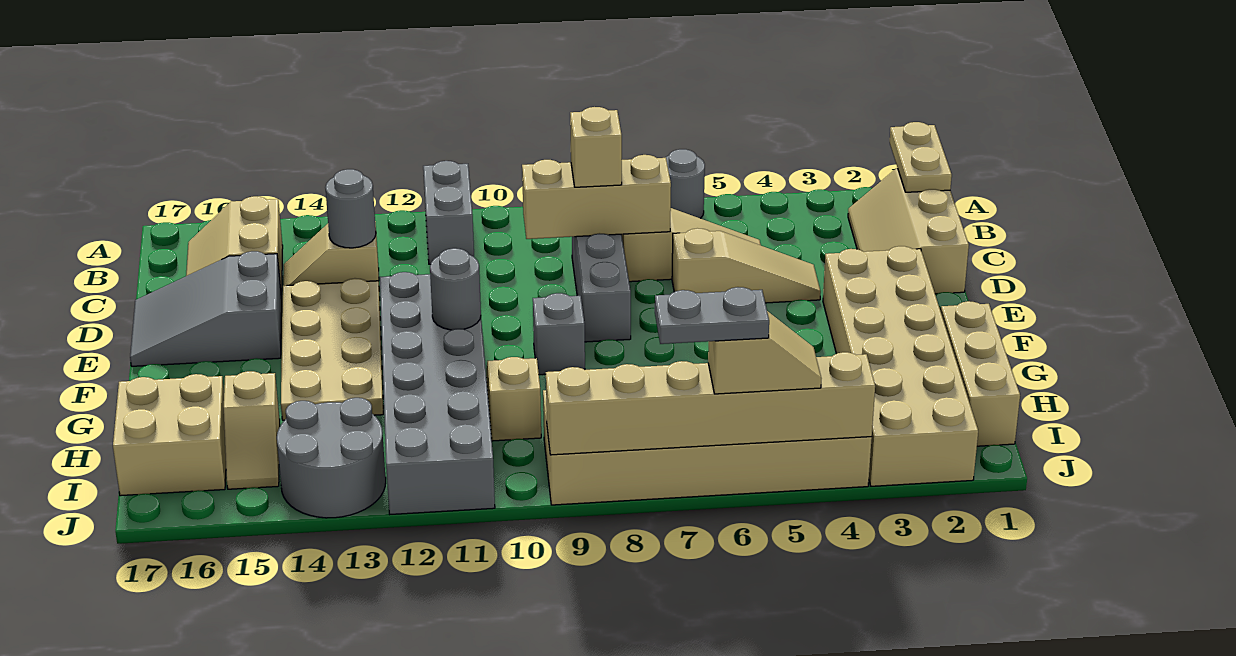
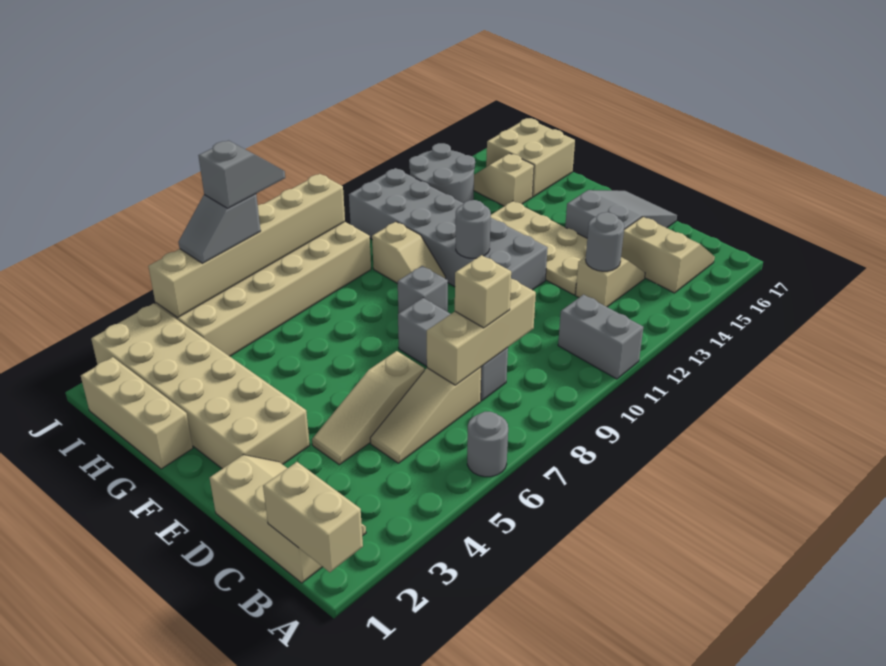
tan plate A1:B1 level 2 -> tan brick A1:B1 level 2
tan slope J5:J6 level 3 top 6 -> grey slope J5:J6 level 3 top 6
grey plate J6:J7 level 4 -> grey slope J6:J7 level 4 top 6

